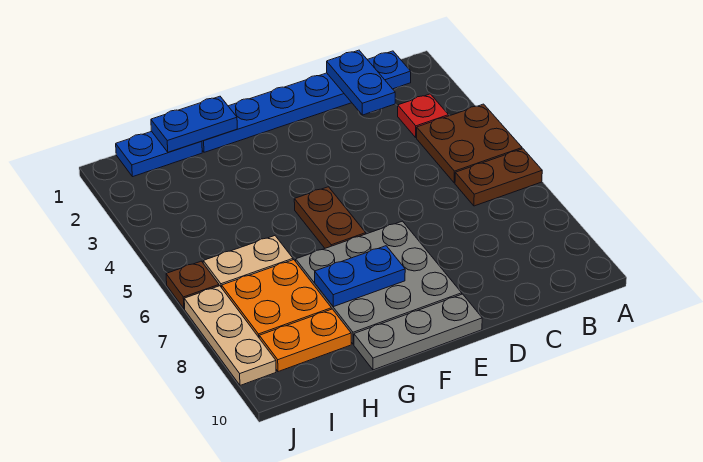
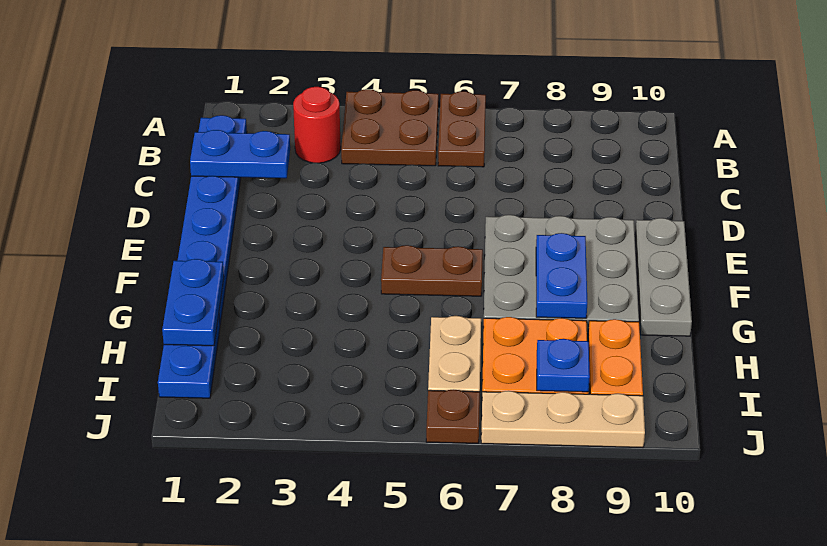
red plate B3 level 1 -> red round brick B3 level 1
none -> blue plate I8 level 2

